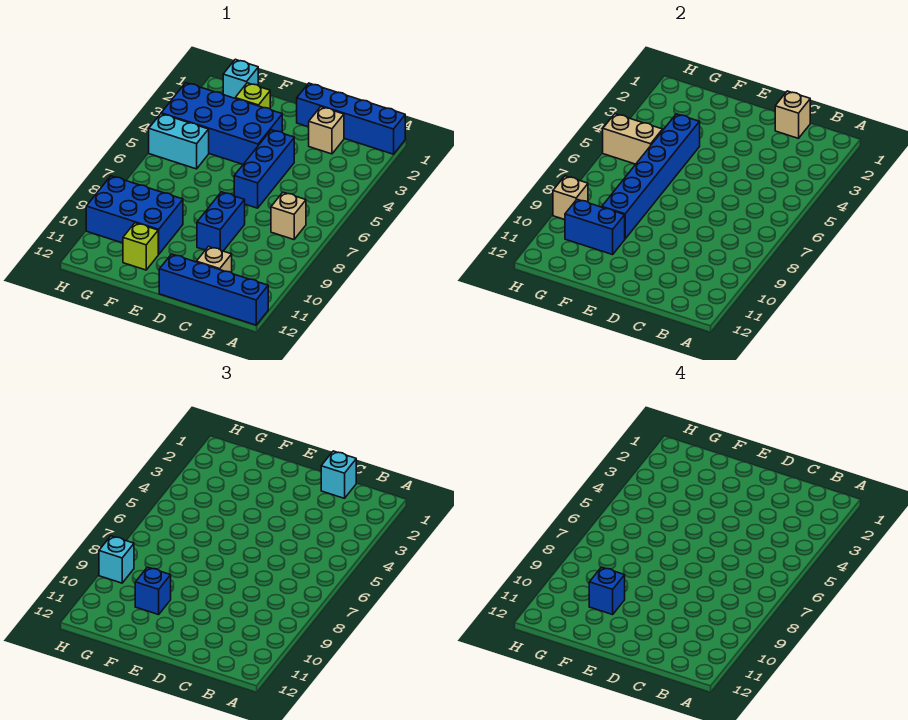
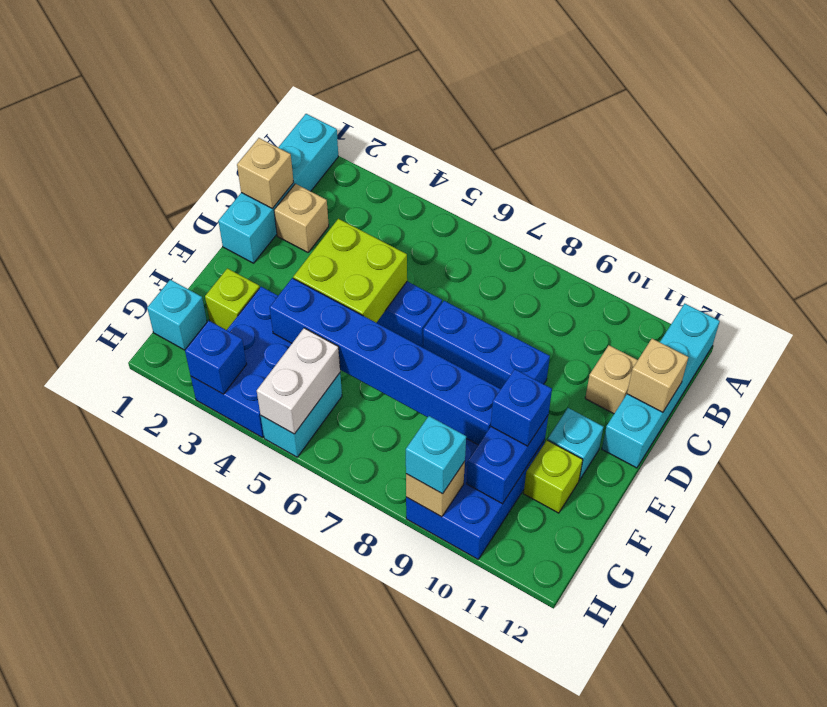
blue brick A1:D1 level 1 -> cyan brick A1:D1 level 1
blue brick A12:D12 level 1 -> cyan brick A12:D12 level 1
tan brick B7 level 1 -> tan brick C12 level 2
cyan brick C1 level 3 -> cyan brick E11 level 1
none -> lime brick D4:E5 level 2
blue brick D8:D9 level 1 -> blue brick D7:D9 level 1
blue brick E3:H4 level 1 -> blue brick F3:H4 level 1
blue brick F10 level 4 -> blue brick H3 level 2
tan brick G5:H5 level 2 -> white brick G5:H5 level 2

